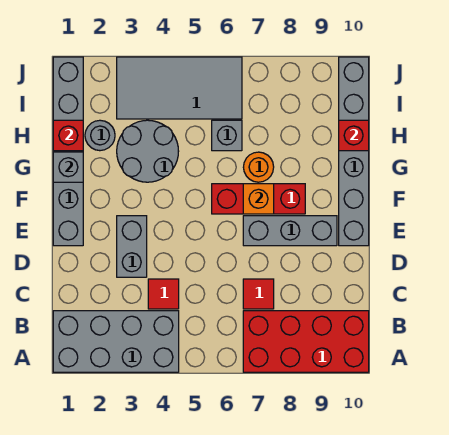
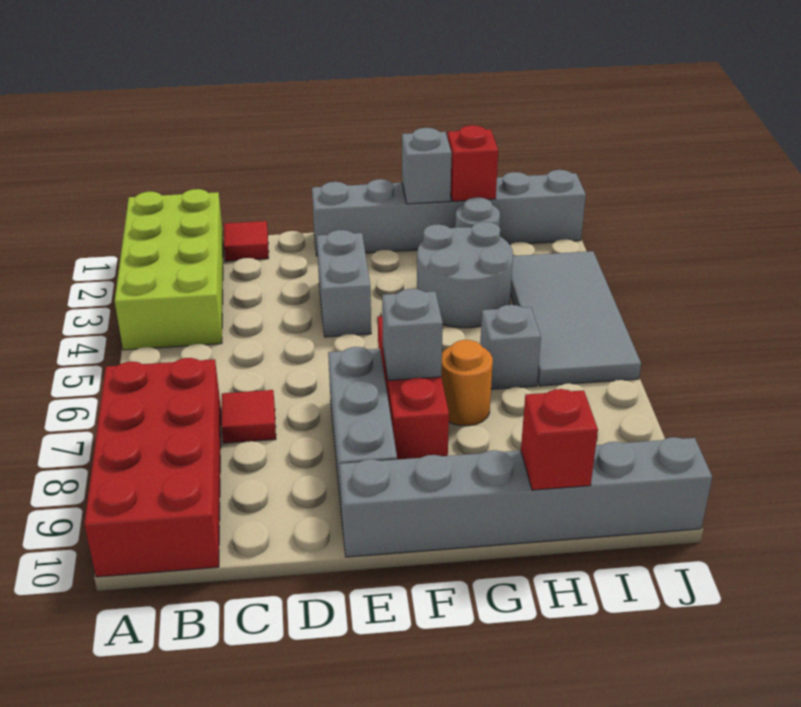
grey brick A1:B4 level 1 -> lime brick A1:B4 level 1
red tile C4 level 1 -> red tile C1 level 1
grey brick D3:E3 level 1 -> grey brick E3:E4 level 1
orange brick F7 level 2 -> grey brick F7 level 2

